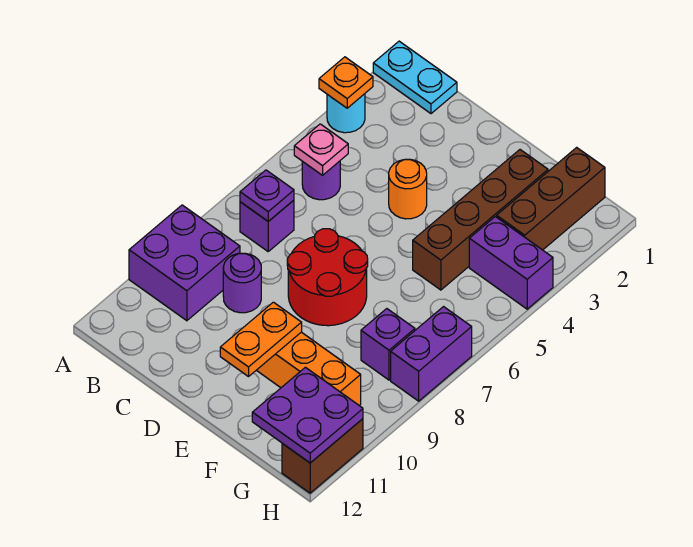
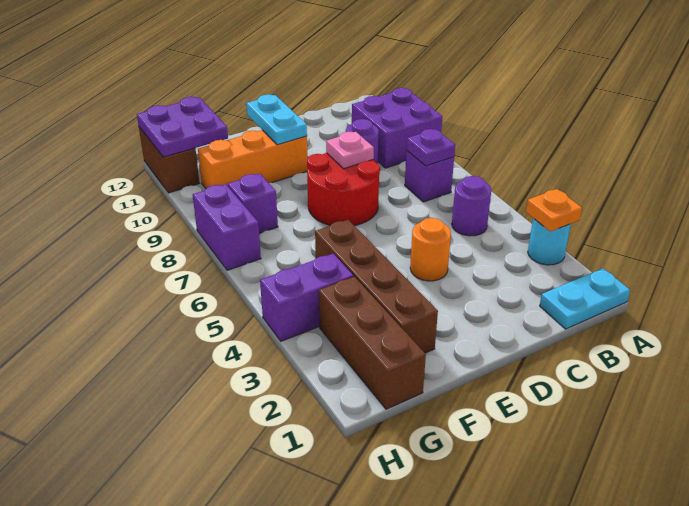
pink plate B5 level 2 -> pink plate D8 level 2
orange plate E10:E11 level 2 -> cyan plate E10:E11 level 2

